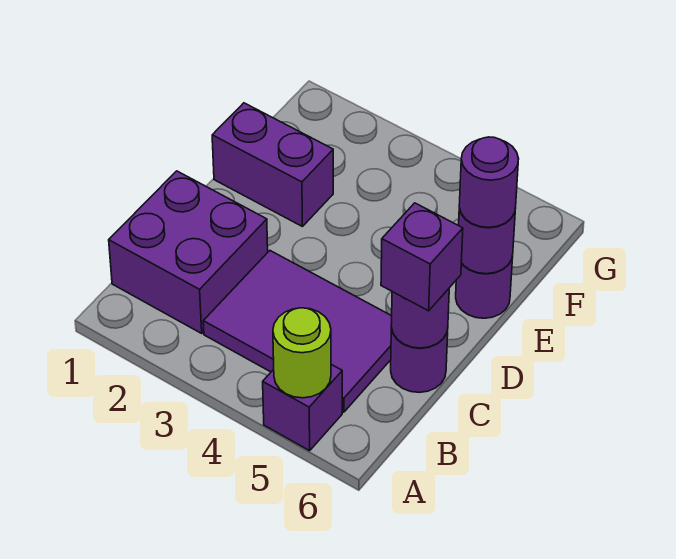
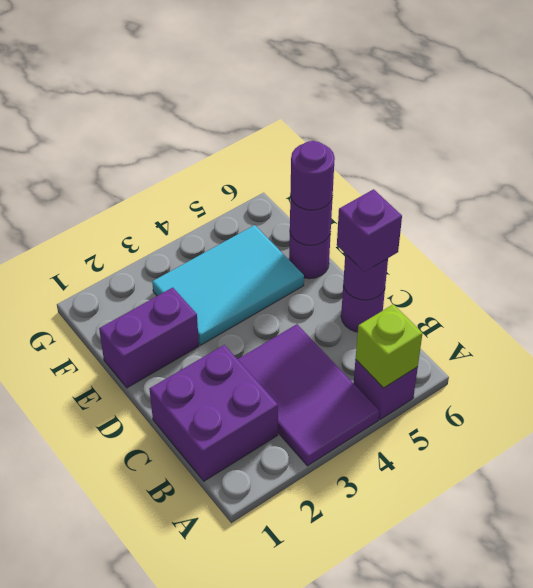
lime round brick A5 level 2 -> lime brick A5 level 2
purple tile B3:C5 level 1 -> purple tile A3:C4 level 1
none -> cyan tile E3:F5 level 1

